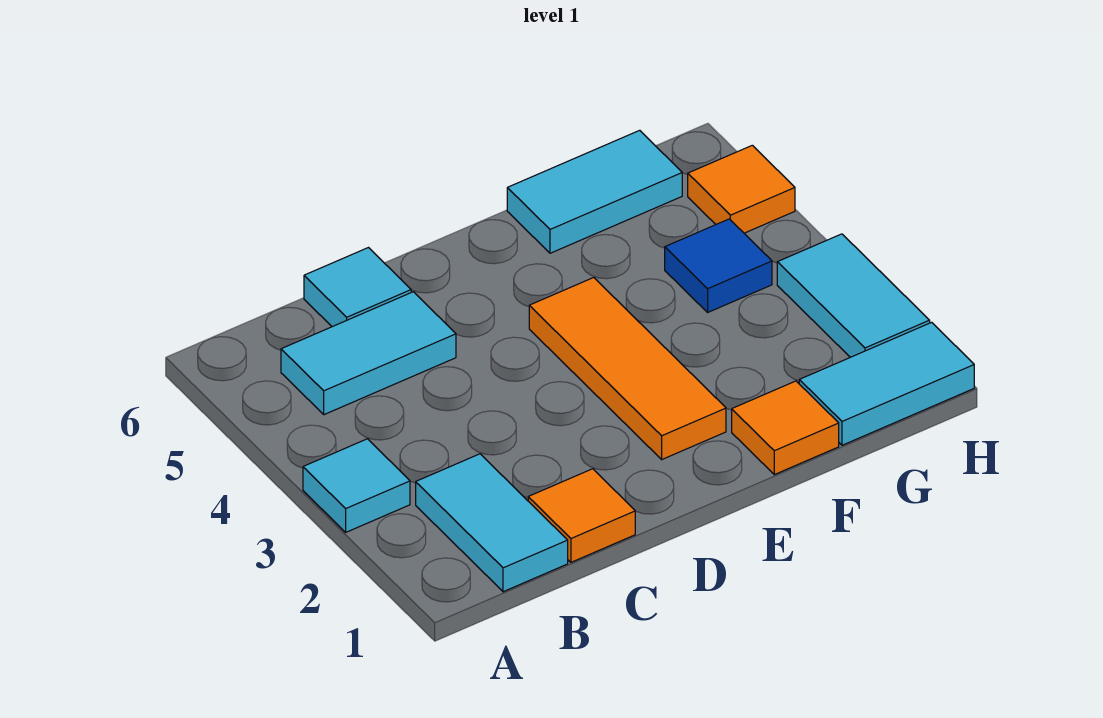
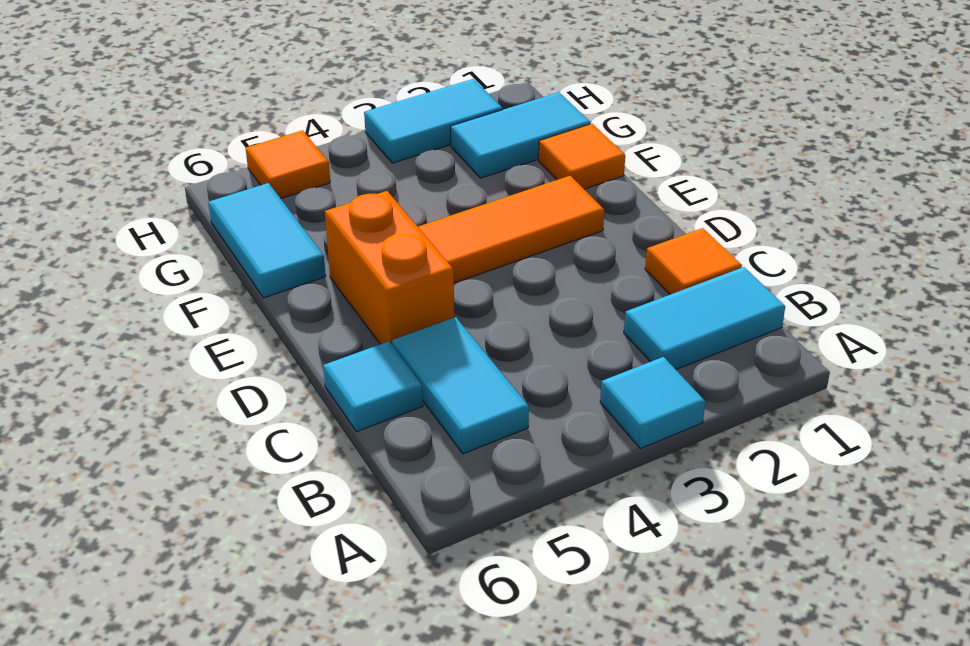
none -> orange brick D5:E5 level 1
cyan tile G1:H1 level 1 -> cyan tile G1:G2 level 1
blue tile G4 level 1 -> none

